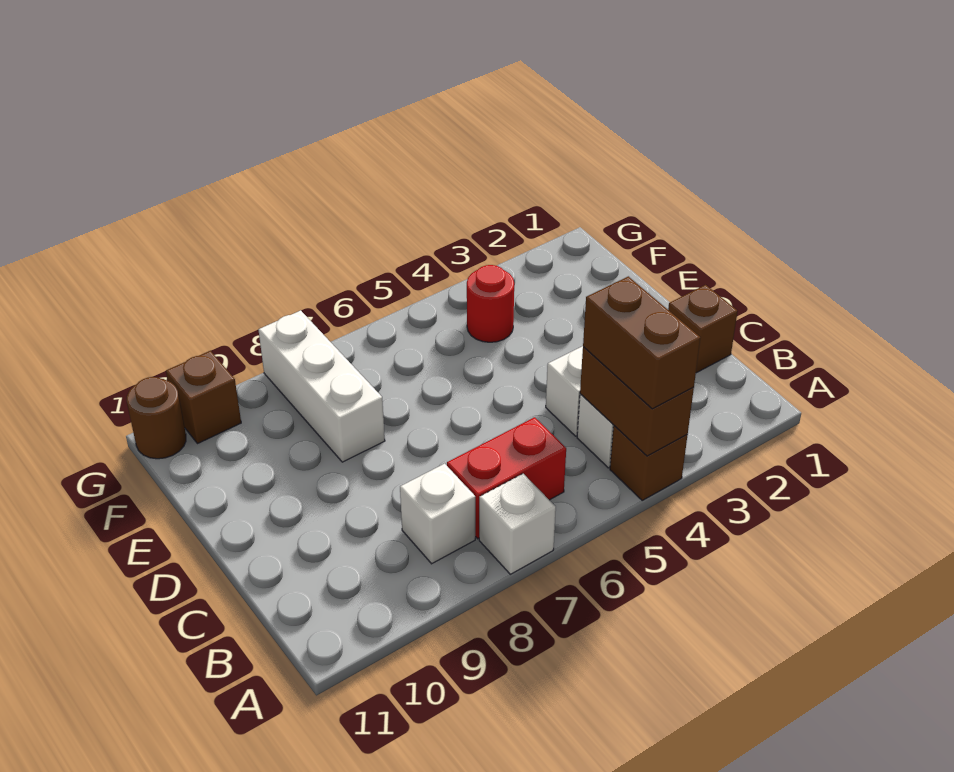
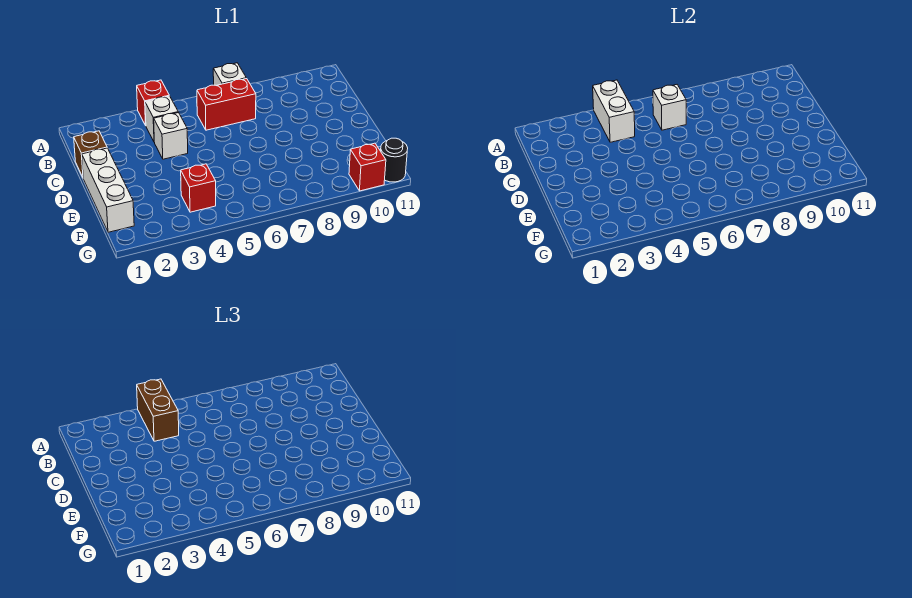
brown brick A4 level 1 -> red brick A4 level 1
brown brick A4:B4 level 2 -> white brick A4:B4 level 2
white brick B8 level 1 -> white brick B6 level 2
white brick E8:G8 level 1 -> white brick D1:F1 level 1
red round brick F4 level 1 -> red brick F4 level 1
brown brick G10 level 1 -> red brick G10 level 1
brown round brick G11 level 1 -> black round brick G11 level 1

